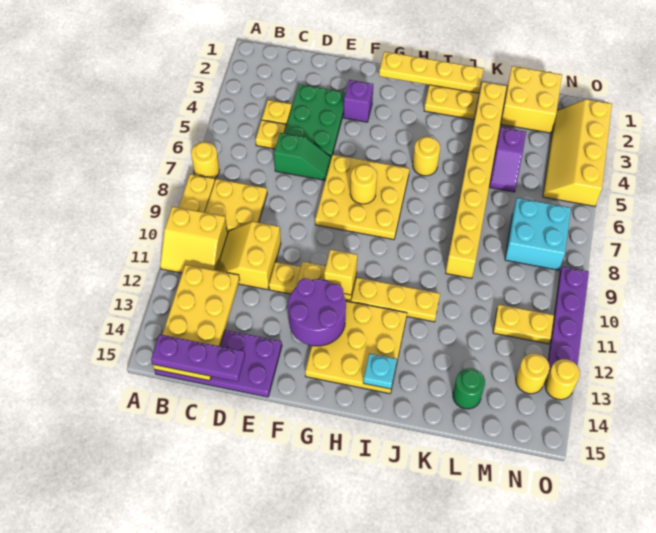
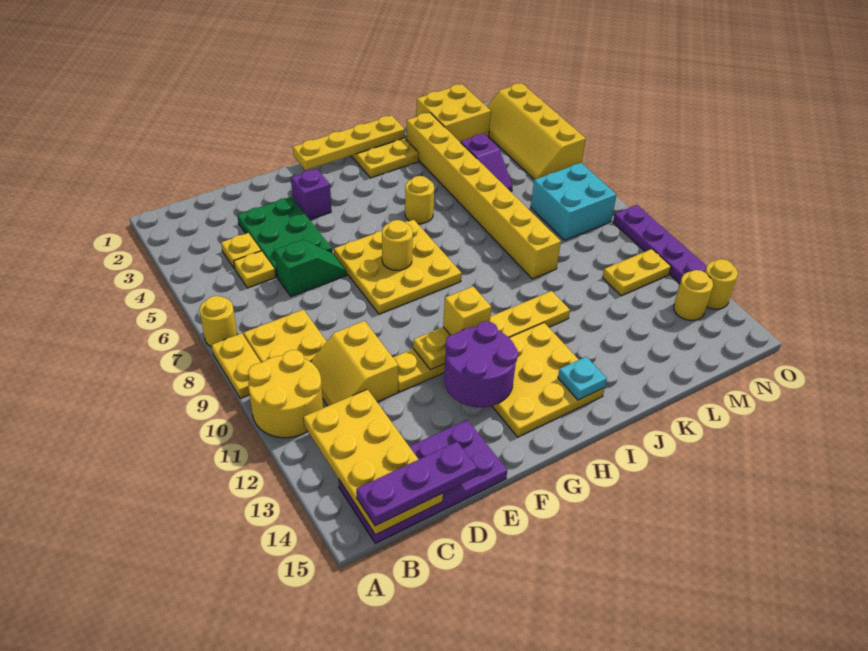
yellow slope A10:B11 level 1 top 10 -> yellow round brick A10:B11 level 1
green round brick L14 level 1 -> none

